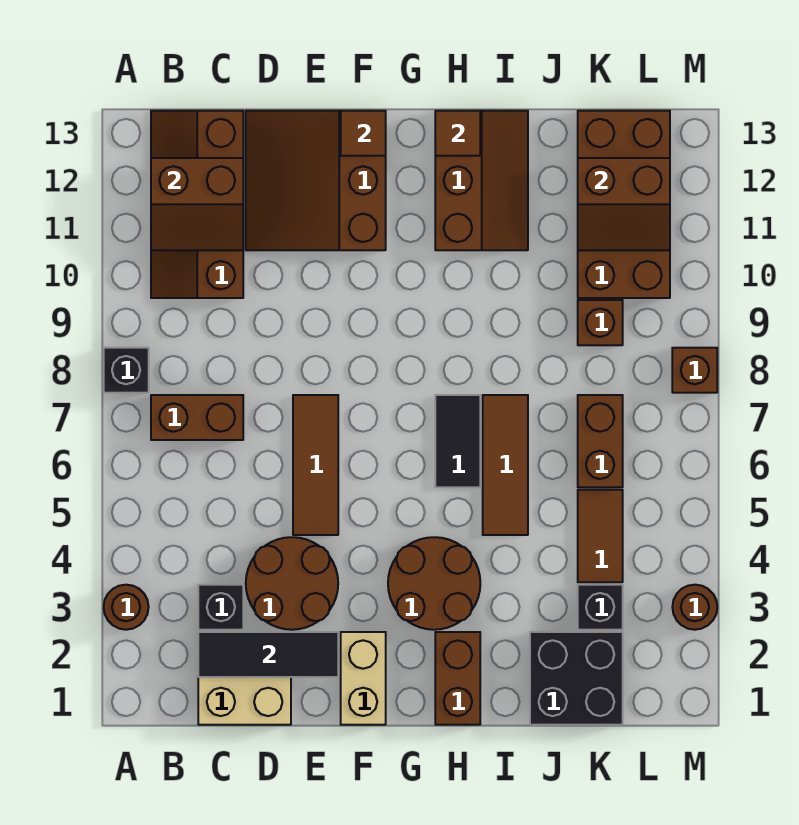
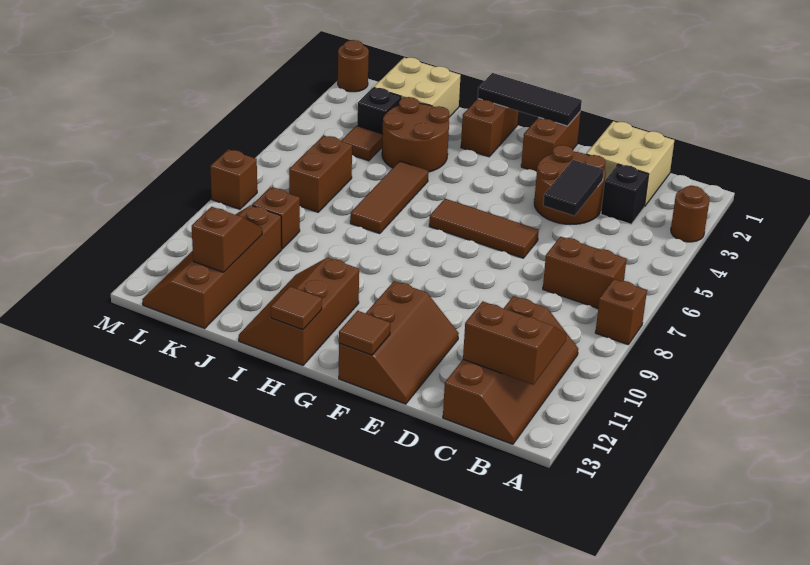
black brick A8 level 1 -> brown brick A8 level 1
black tile C2:E2 level 2 -> black tile F1:H1 level 2
brown slope D11:F13 level 1 top F -> brown slope E11:F13 level 1 top F
brown tile E5:E7 level 1 -> brown tile E6:G6 level 1
tan brick F1:F2 level 1 -> brown brick F1:F2 level 1
brown round brick G3:H4 level 1 -> brown round brick I3:J4 level 1
black tile H6:H7 level 1 -> black tile D4:D5 level 2
black brick J1:K2 level 1 -> tan brick J1:K2 level 1
brown tile K4:K5 level 1 -> brown tile K4 level 1
brown brick K10:L13 level 1 -> brown slope K10:L13 level 1 top K
brown slope K11:L12 level 2 top 12 -> brown slope K11:K12 level 2 top 12
brown round brick M3 level 1 -> brown round brick M1 level 1

